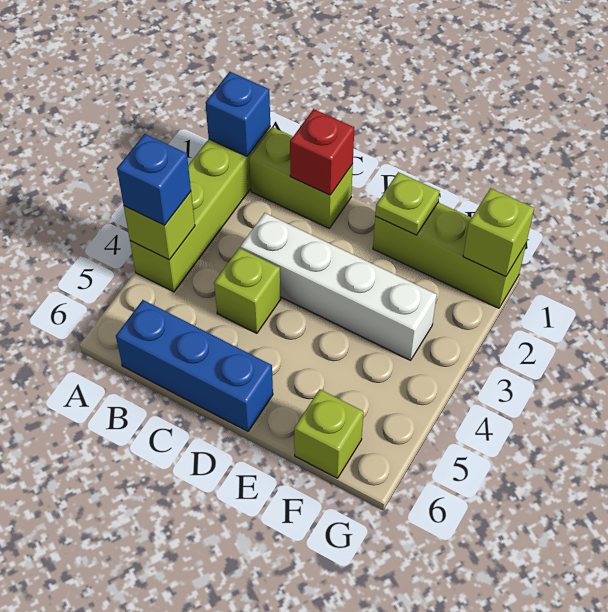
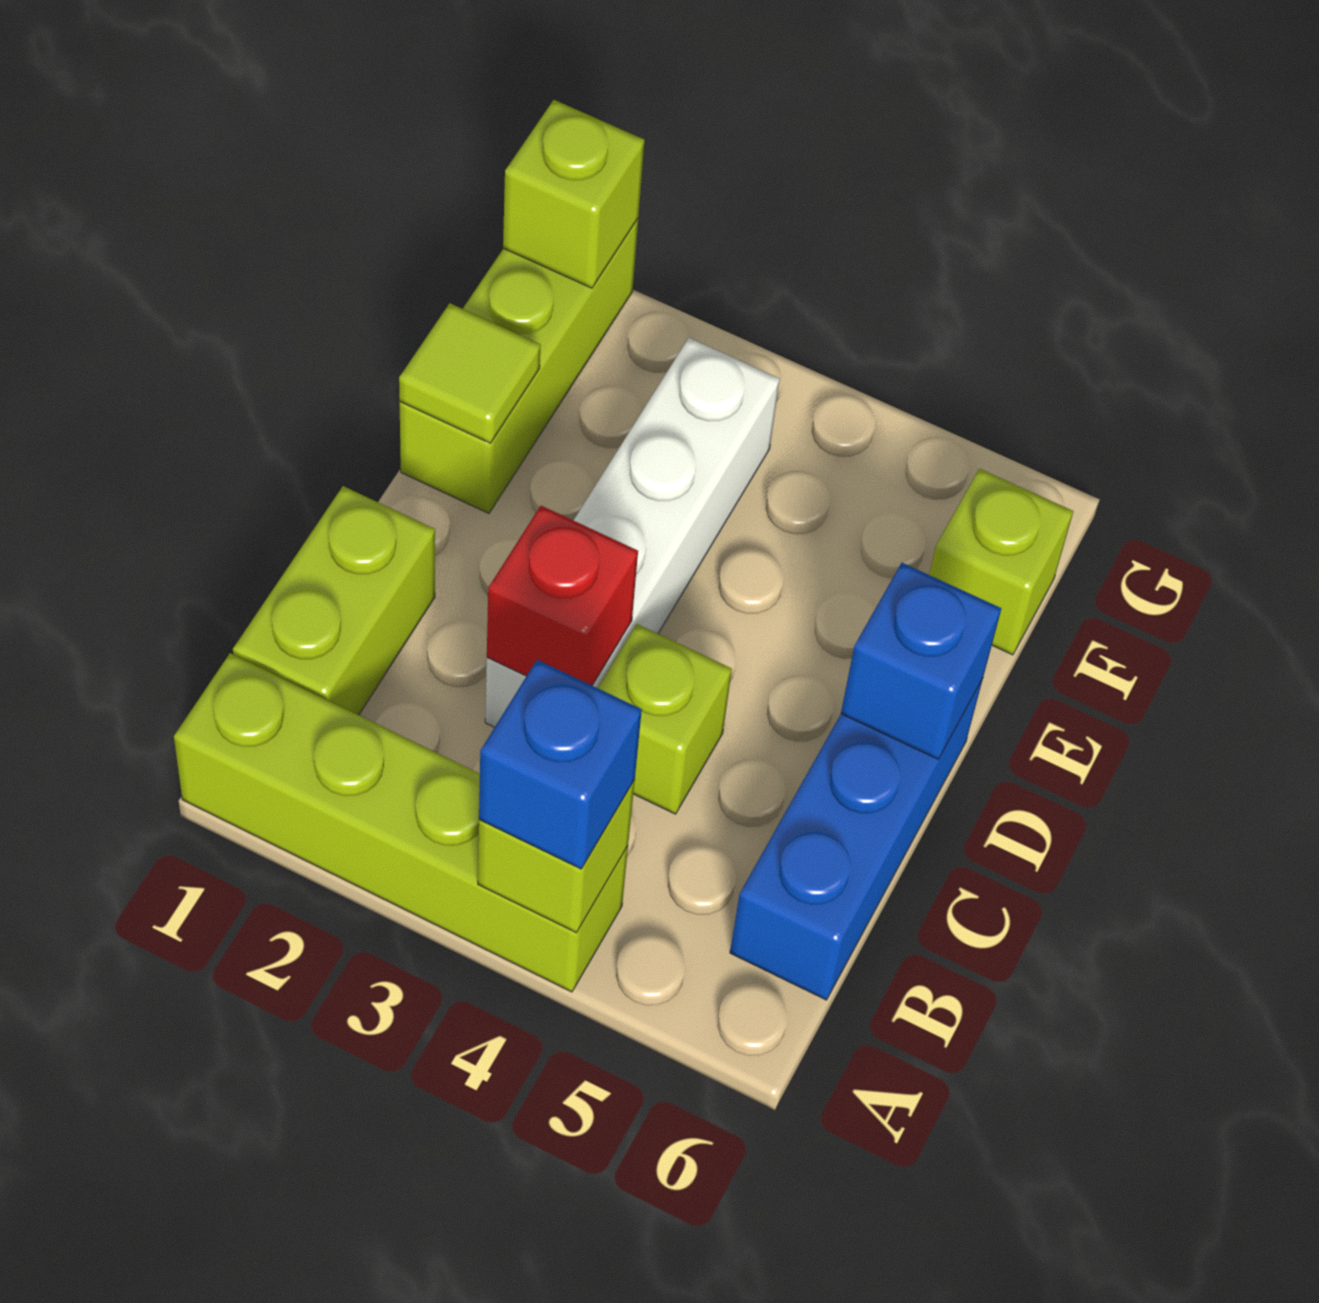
blue brick A1 level 2 -> blue brick D6 level 2
red brick C1 level 2 -> red brick C3 level 2
lime plate E1 level 2 -> lime tile E1 level 2

